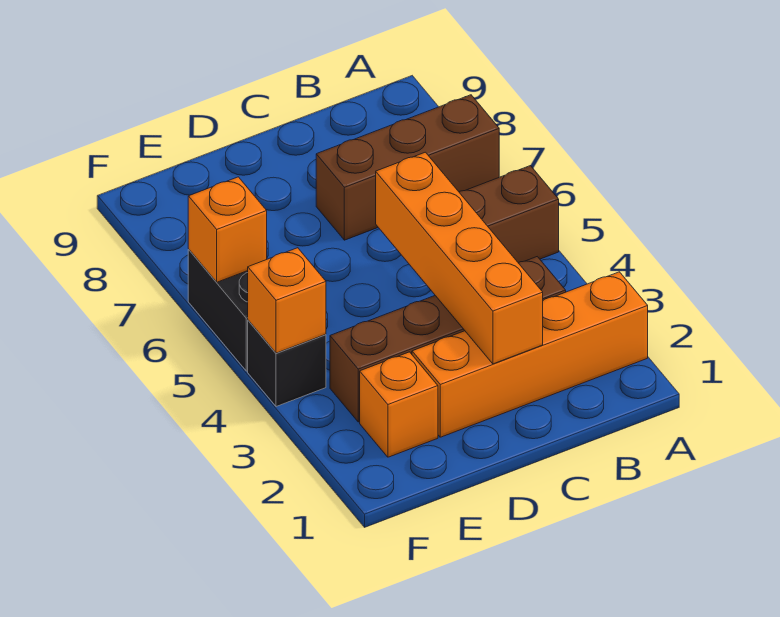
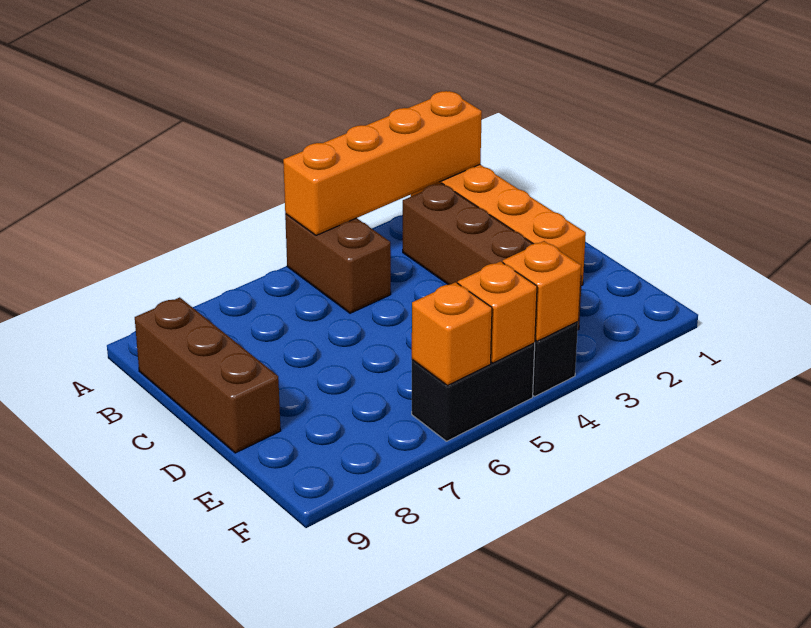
brown brick A7:C7 level 1 -> brown brick B9:D9 level 1
orange brick C2:C5 level 2 -> orange brick A2:A5 level 2
orange brick E2 level 1 -> orange brick F5 level 2

